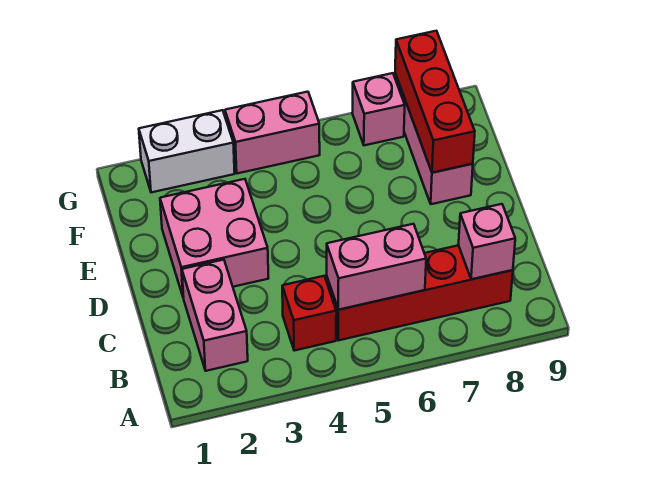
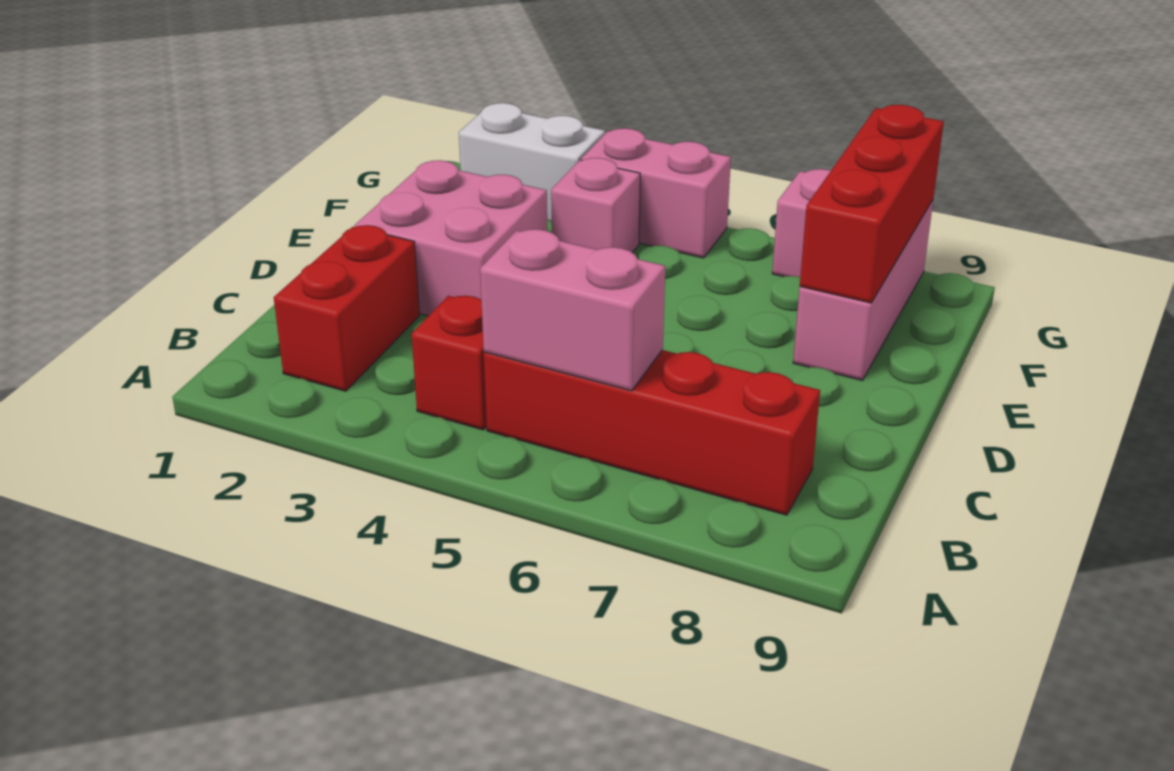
pink brick B2:C2 level 1 -> red brick B2:C2 level 1
pink brick B8 level 2 -> pink brick F4 level 1

